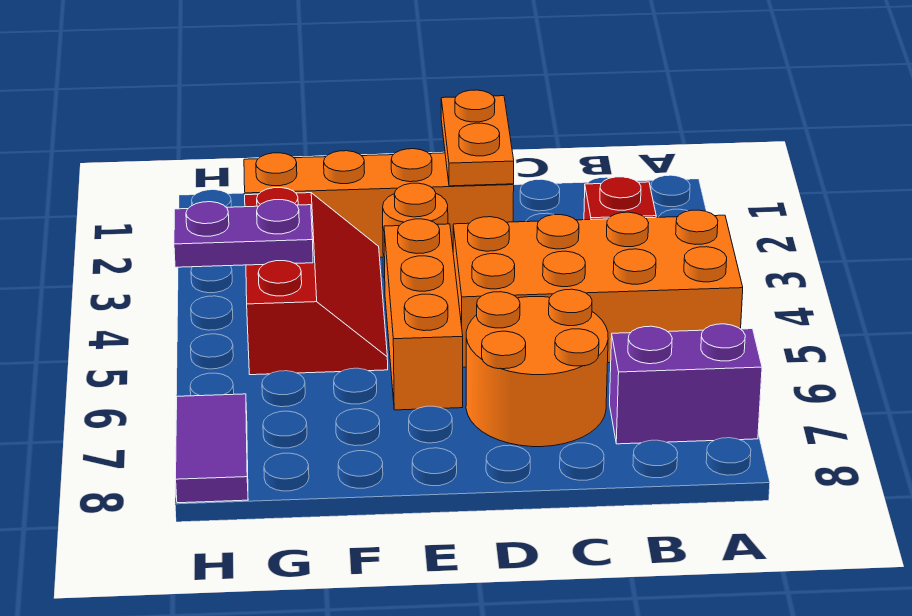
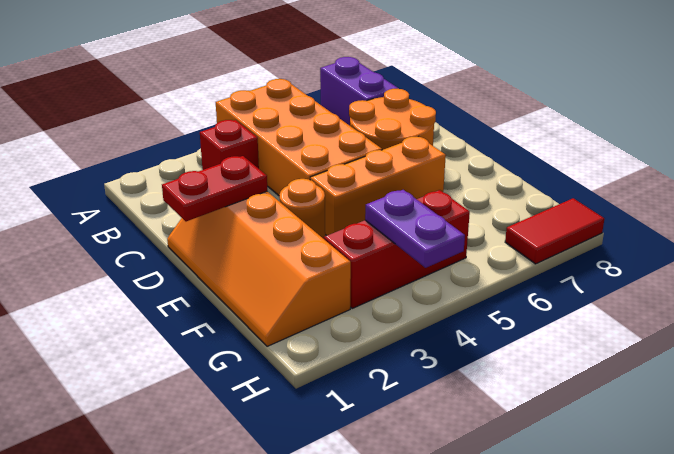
orange plate D1:D2 level 2 -> red plate D1:D2 level 2
purple tile H7:H8 level 1 -> red tile H7:H8 level 1

